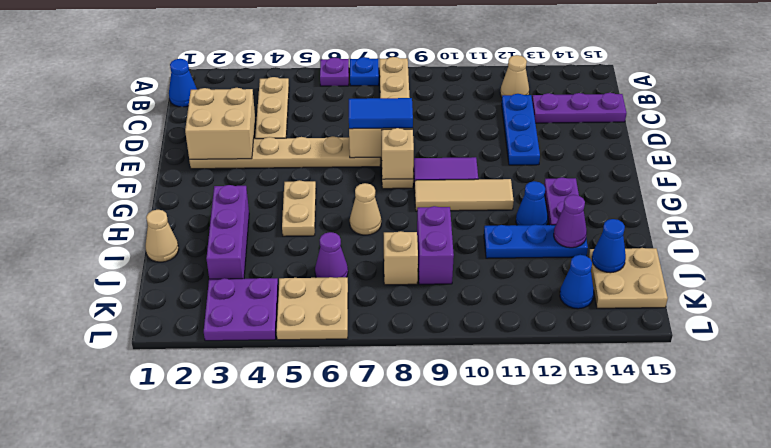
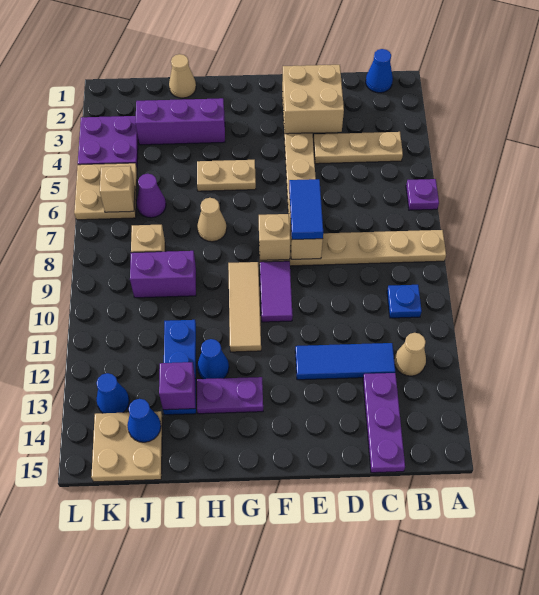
blue plate A7 level 1 -> blue plate B10 level 1
blue plate C12:E12 level 1 -> blue tile C12:E12 level 1
purple cone I13 level 2 -> purple brick I13 level 2
none -> tan brick K6 level 2

